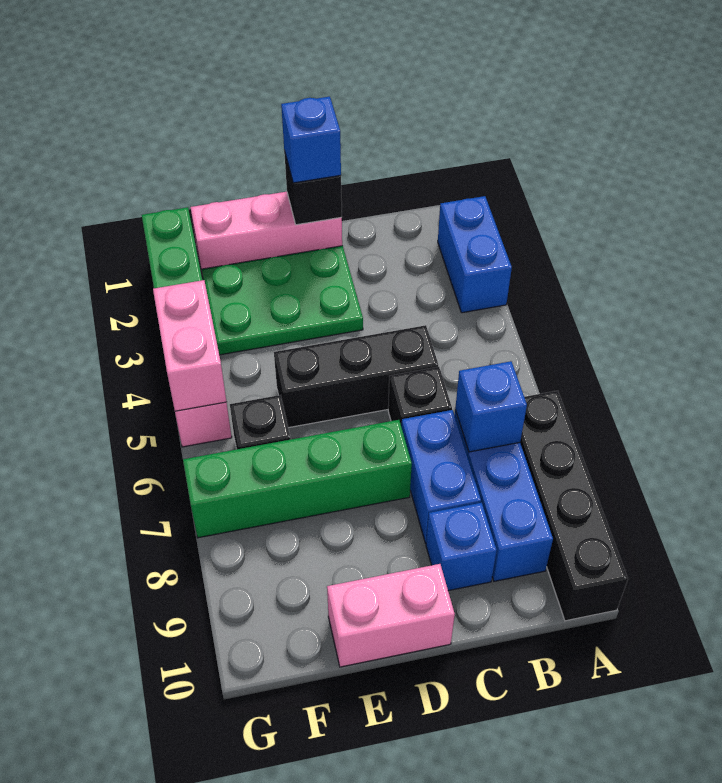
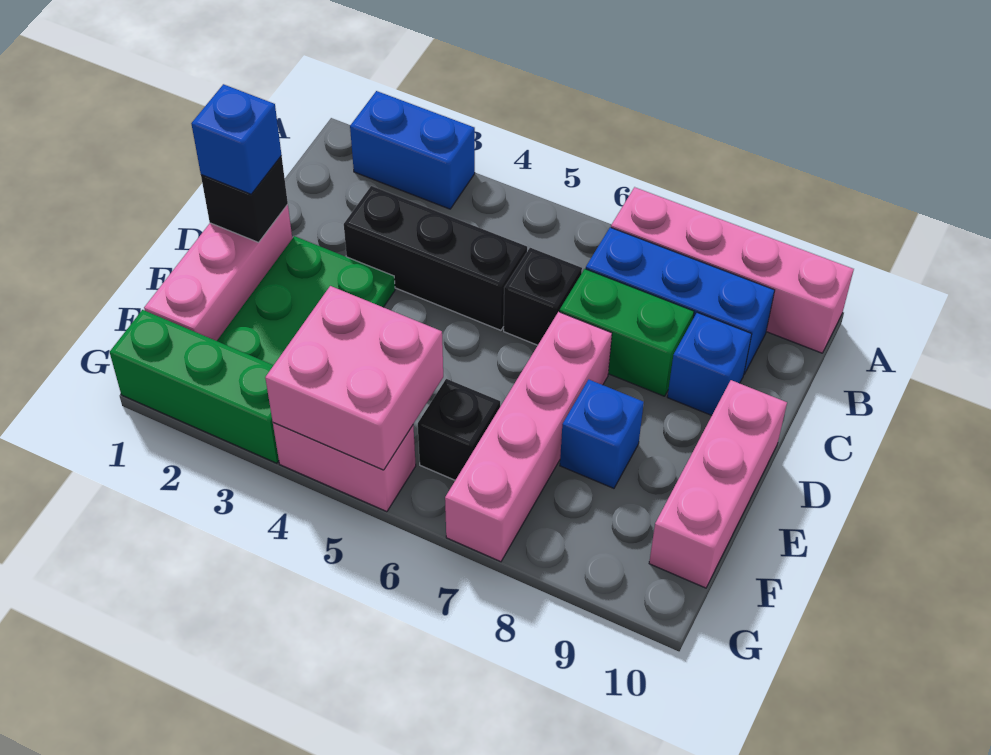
black brick A7:A10 level 1 -> pink brick A7:A10 level 1
blue brick B7 level 2 -> blue brick E8 level 1
black brick C5:E5 level 1 -> black brick C3:C5 level 1
blue brick C7:C8 level 1 -> green brick C7:C8 level 1
green brick D7:G7 level 1 -> pink brick D7:G7 level 1
pink brick D10:E10 level 1 -> pink brick D10:F10 level 1
pink brick G4:G5 level 2 -> pink brick F4:G5 level 2

